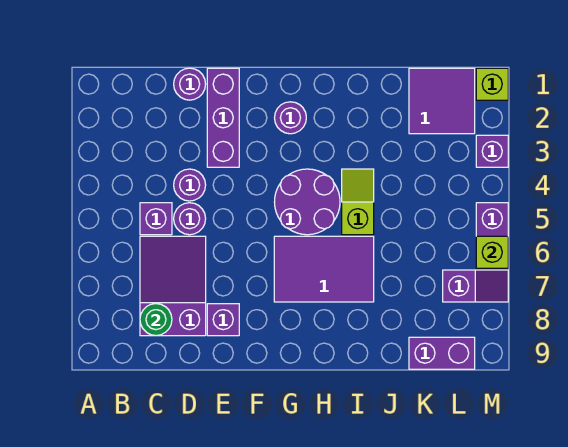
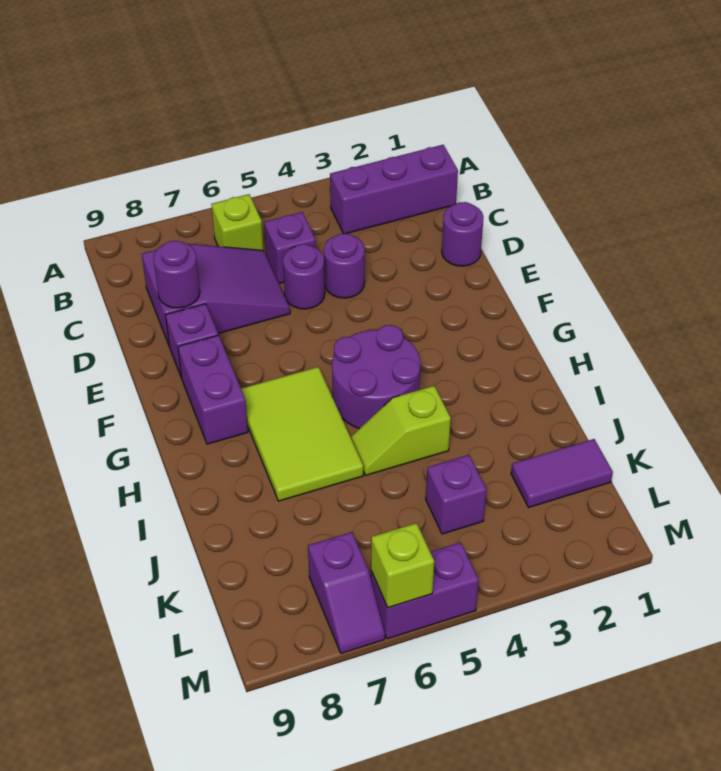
green round brick C8 level 2 -> none
purple brick E1:E3 level 1 -> purple brick B1:B3 level 1
purple round brick G2 level 1 -> purple round brick D8 level 2
purple tile G6:I7 level 1 -> lime tile G6:I7 level 1
lime slope I4:I5 level 1 top 5 -> lime slope I4:I5 level 1 top 4
purple tile K1:L2 level 1 -> purple tile K1:K2 level 1
purple brick K9:L9 level 1 -> purple brick F8:G8 level 1
lime brick M1 level 1 -> lime brick B6 level 1
purple brick M3 level 1 -> purple brick K4 level 1

